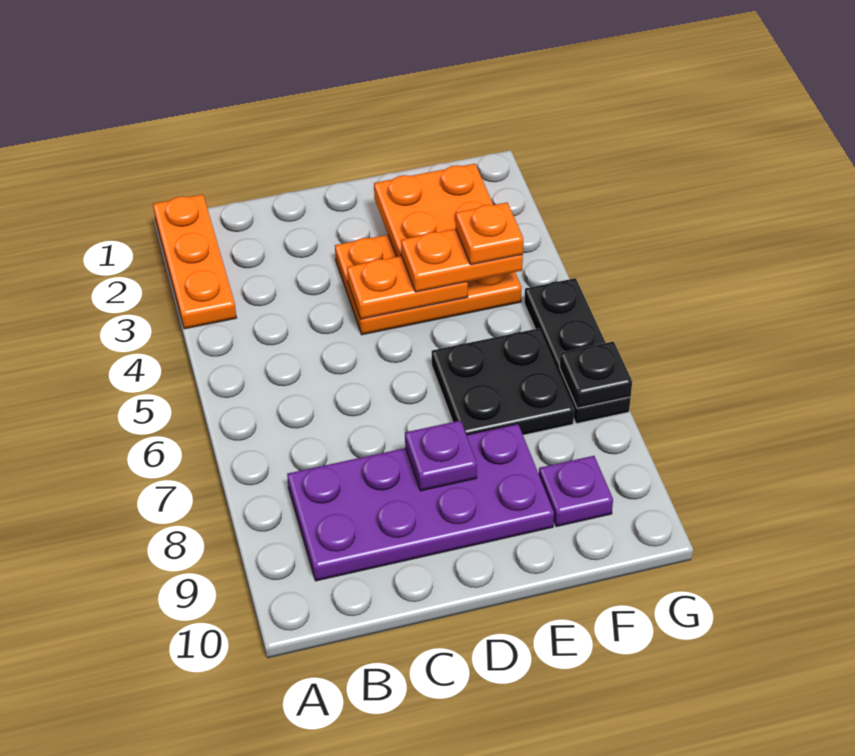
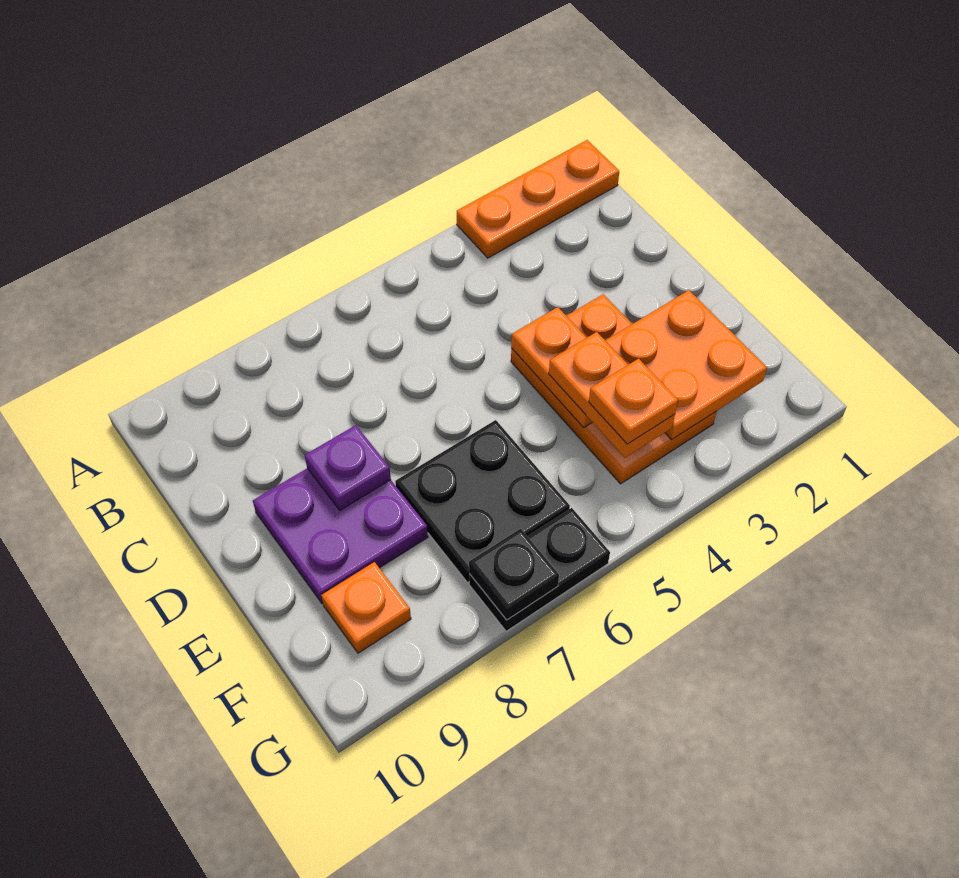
purple plate B8:E9 level 1 -> purple plate D8:E9 level 1
purple plate F9 level 1 -> orange plate F9 level 1
black plate G5:G7 level 1 -> black plate G6:G7 level 1

